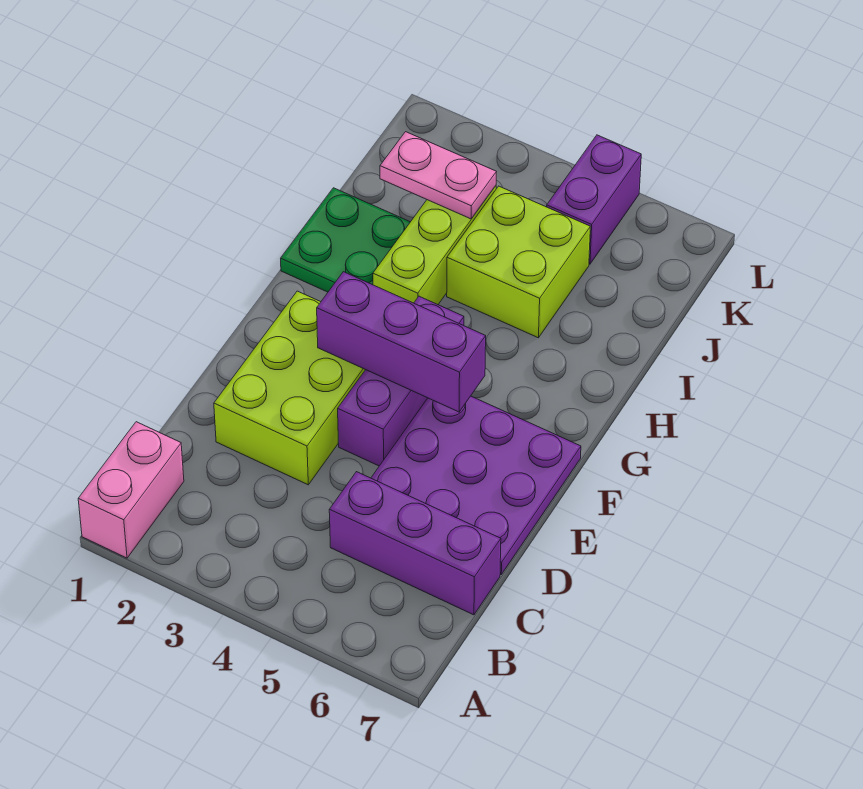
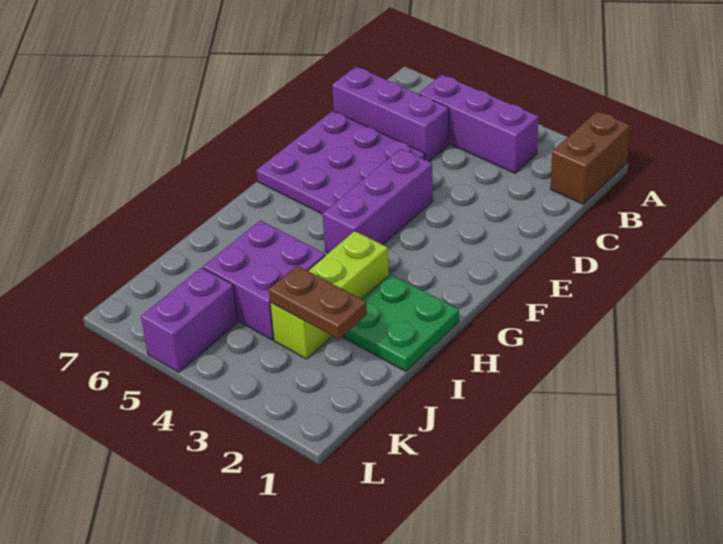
pink brick A1:B1 level 1 -> brown brick A1:B1 level 1
lime brick D2:F3 level 1 -> none
purple brick F3:F5 level 2 -> purple brick B3:B5 level 1
lime brick I4:J5 level 1 -> purple brick I4:J5 level 1
pink plate J2:J3 level 2 -> brown plate J2:J3 level 2

